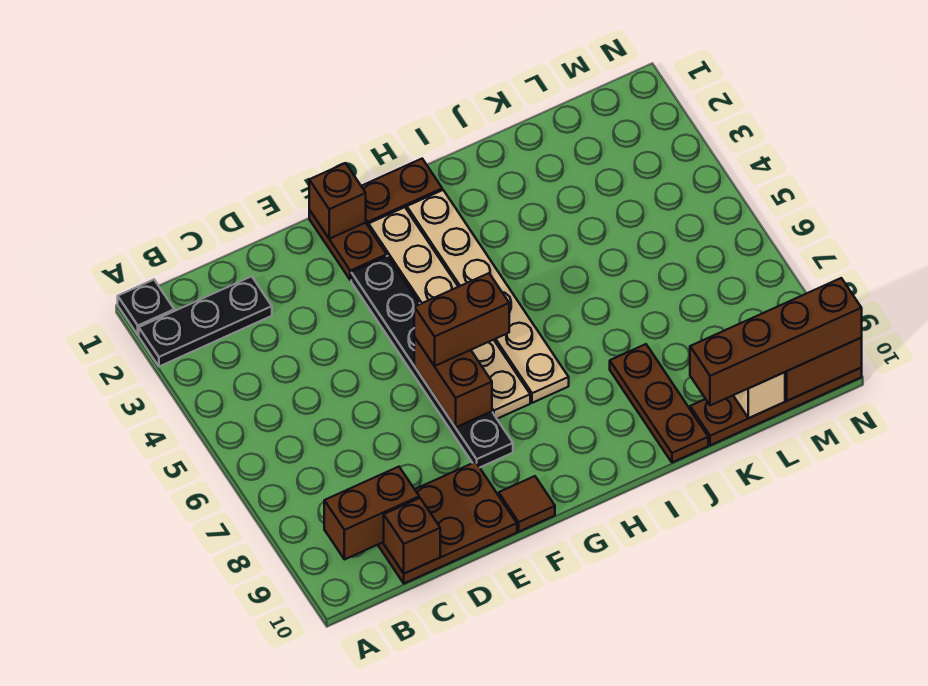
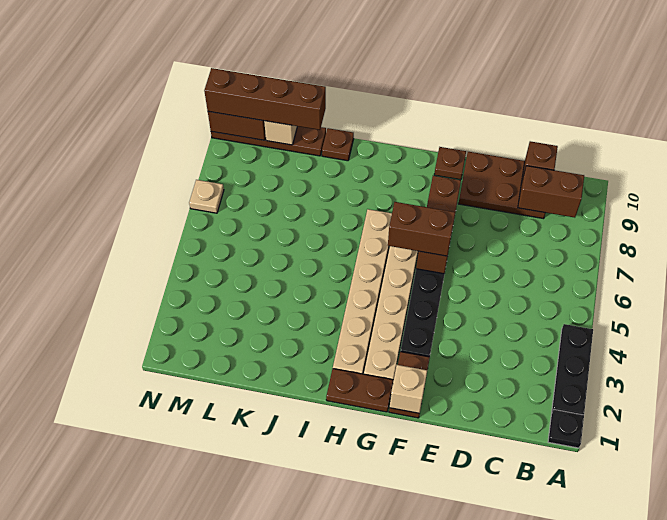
black plate A2:C2 level 1 -> black plate A2:A4 level 1
brown brick F1 level 2 -> tan brick F1 level 2
brown brick F6:F7 level 2 -> brown brick F6:F8 level 2
brown tile F10 level 1 -> brown plate F10 level 1
brown plate J8:J10 level 1 -> brown plate J10 level 1
none -> tan plate N7 level 1

